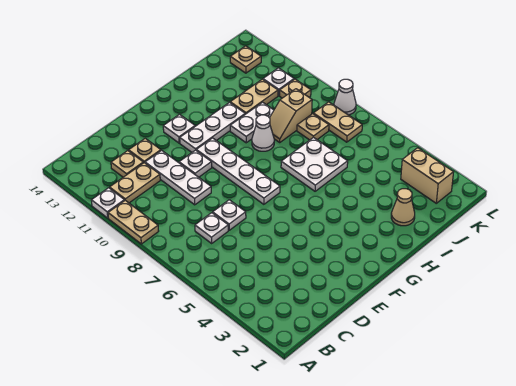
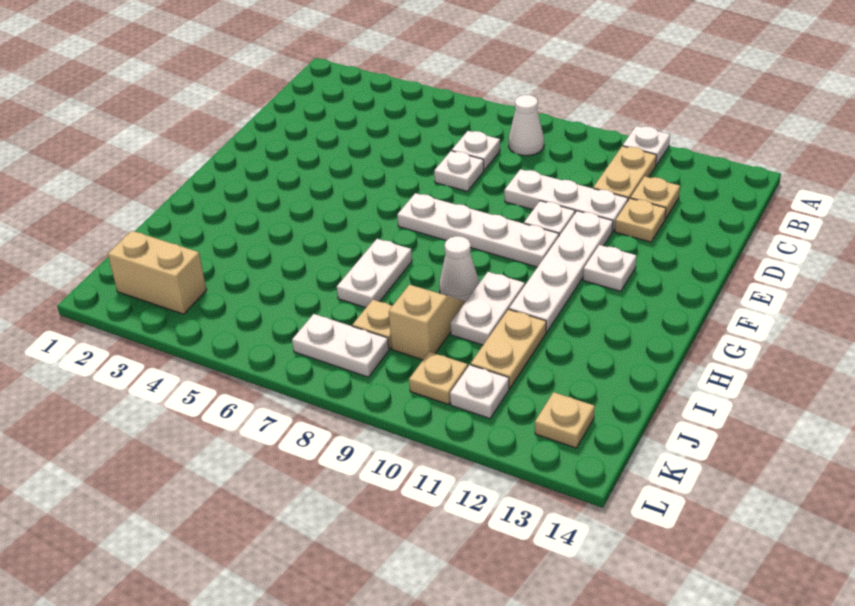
tan plate A9:A10 level 1 -> none
white plate F11:H11 level 1 -> white plate E11:H11 level 1
white plate H6:I7 level 1 -> white plate H7:I7 level 1
tan cone I2 level 1 -> none
tan plate K7:K8 level 1 -> white plate K7:K8 level 1
white cone L8 level 1 -> white cone B8 level 1

